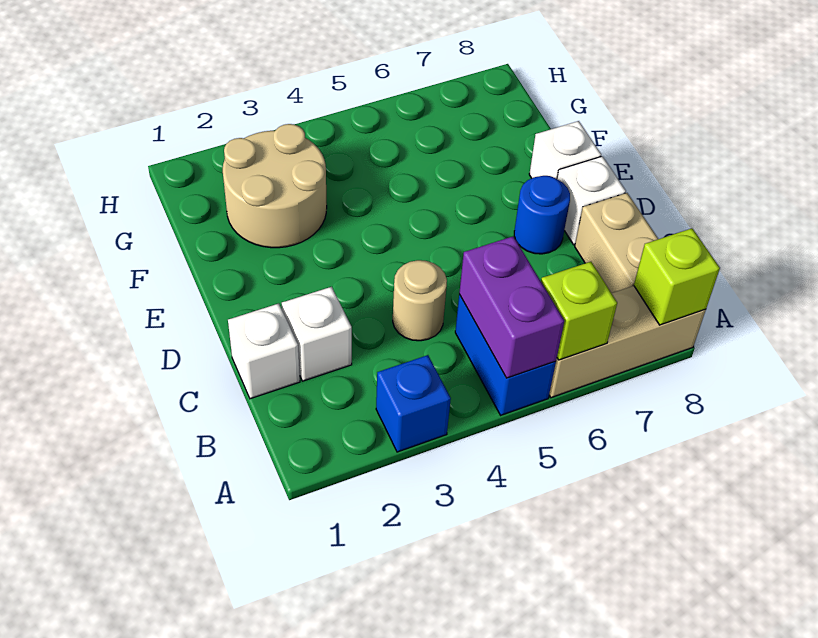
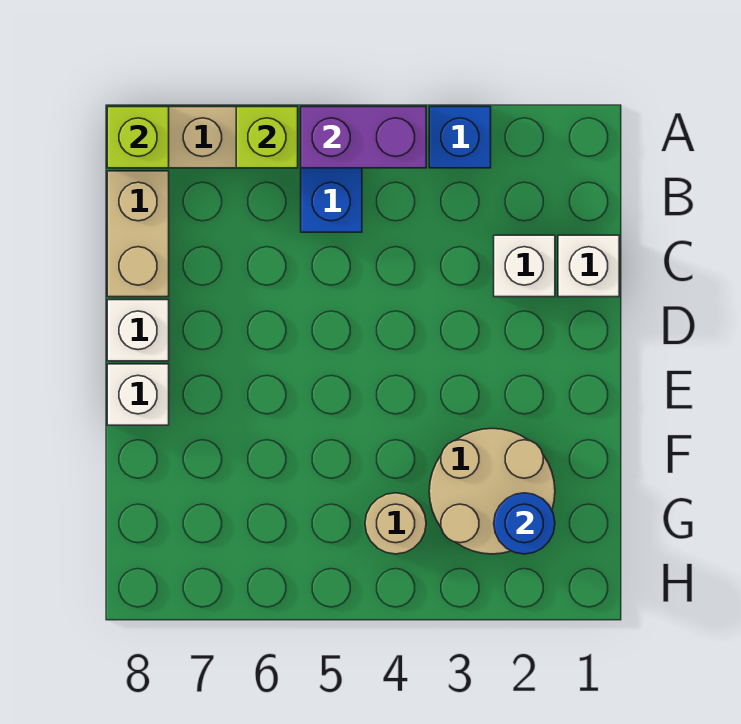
purple brick A5:B5 level 2 -> purple brick A4:A5 level 2
tan round brick C4 level 1 -> tan round brick G4 level 1
blue round brick D7 level 1 -> blue round brick G2 level 2

